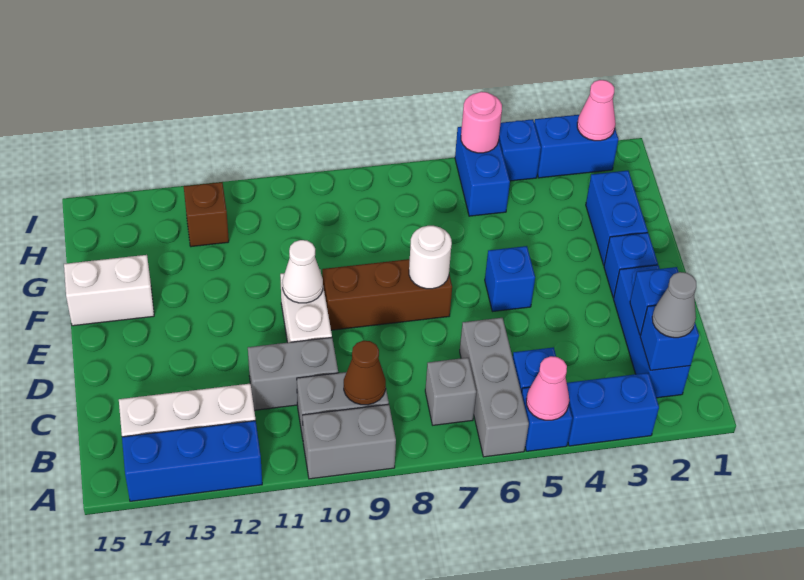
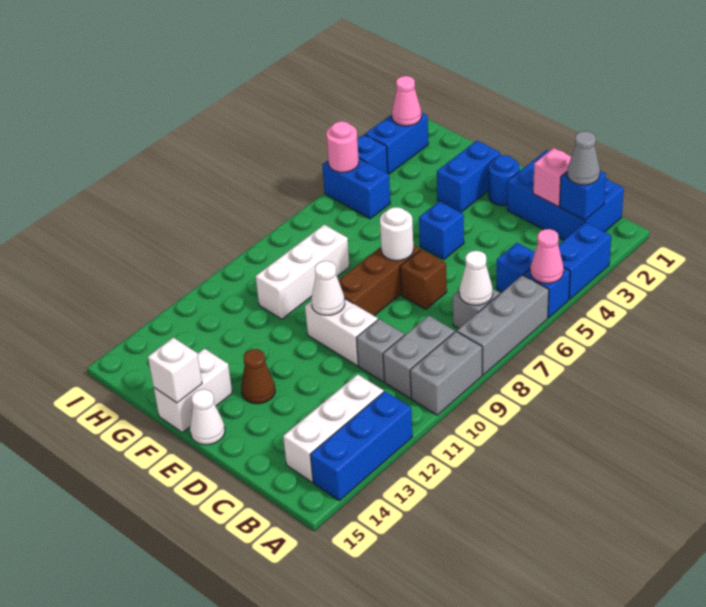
grey brick A6:C6 level 1 -> grey brick A6:A8 level 1
blue brick B2:D2 level 1 -> blue brick B1:D2 level 1
none -> white cone B7 level 2
brown cone B9 level 2 -> brown cone E13 level 1
blue brick C2 level 2 -> pink brick C2 level 2
grey brick C10:C11 level 1 -> grey brick C10 level 1
blue brick E2 level 1 -> blue round brick E2 level 1
none -> white cone E15 level 1
blue brick F2:G2 level 1 -> blue brick F2:F3 level 1
none -> white brick F15 level 2
none -> white brick G8:G10 level 1
brown brick H12 level 1 -> brown brick D7 level 1

